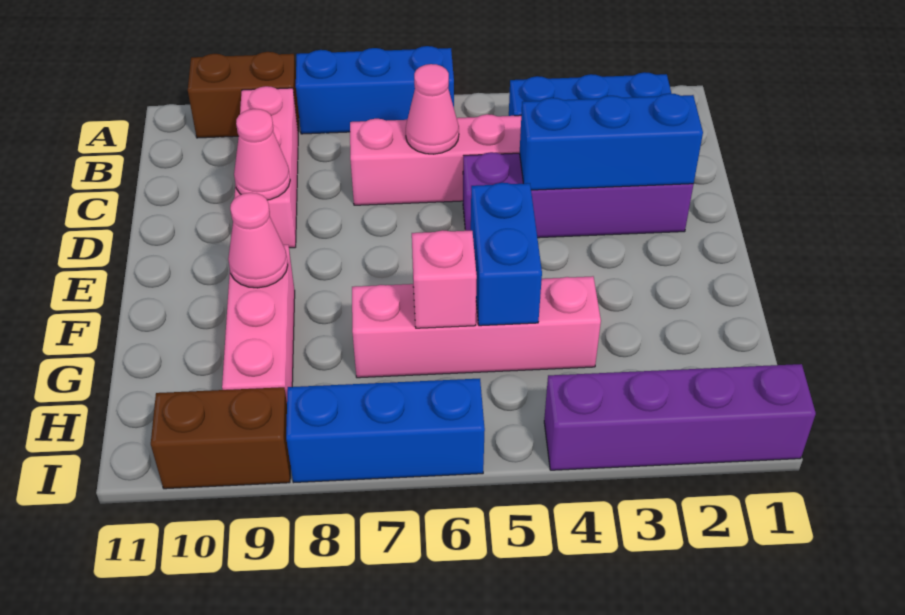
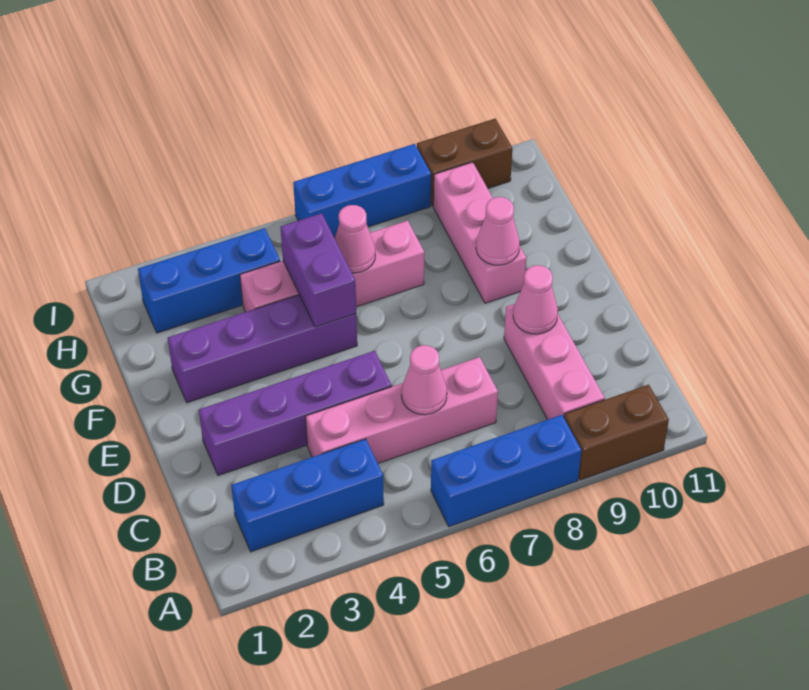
blue brick D2:D4 level 2 -> blue brick H2:H4 level 1
blue brick F5:G5 level 2 -> purple brick F5:G5 level 2
pink brick G6 level 2 -> pink cone G6 level 2
purple brick I1:I4 level 1 -> purple brick F2:F5 level 1

